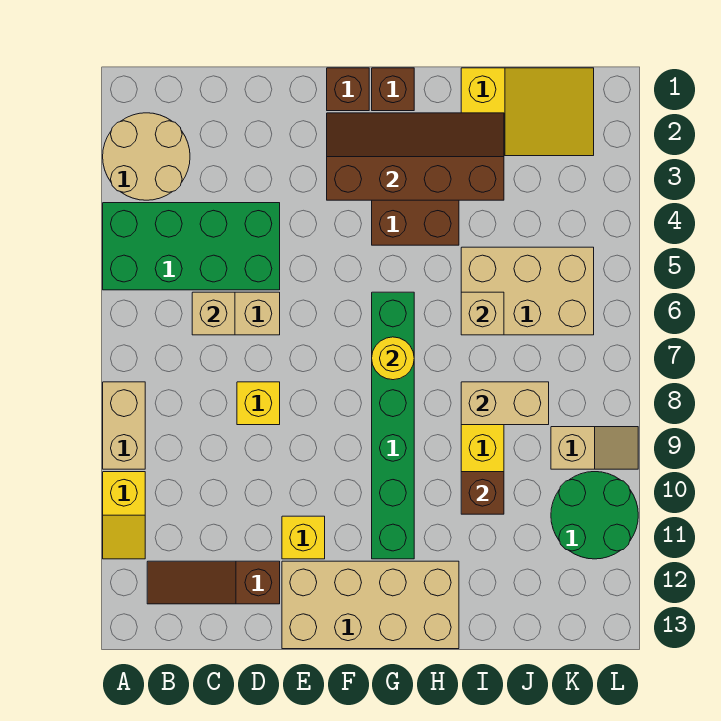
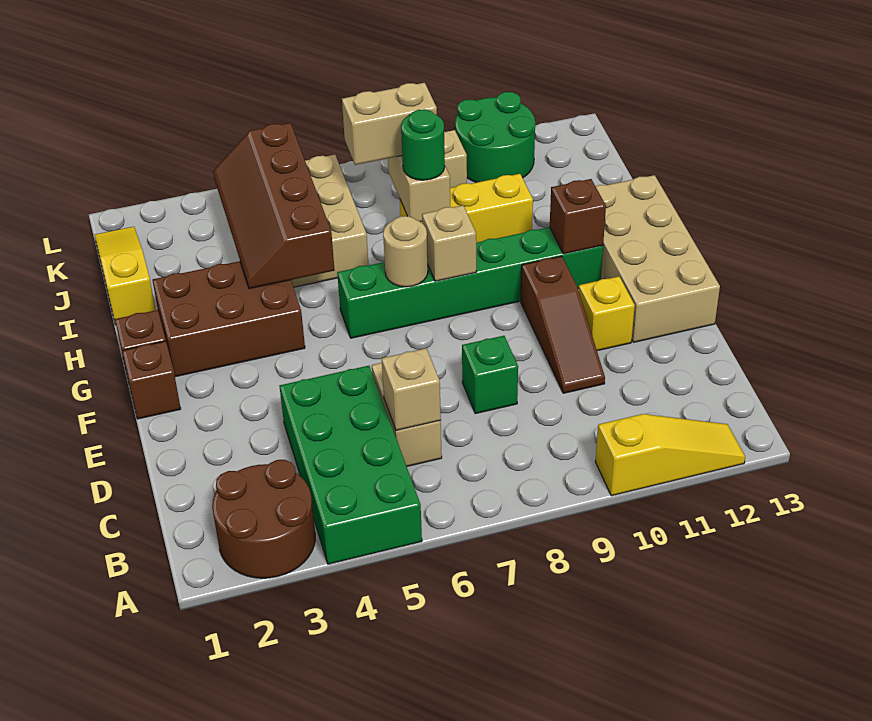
tan round brick A2:B3 level 1 -> brown round brick A2:B3 level 1
tan brick A8:A9 level 1 -> tan brick J7:J8 level 3
yellow slope A10:A11 level 1 top 10 -> yellow slope A10:A12 level 1 top 10
brown slope B12:D12 level 1 top D -> brown slope D10:F10 level 1 top F
yellow brick D8 level 1 -> green brick D8 level 1
brown slope F2:I3 level 2 top 3 -> brown slope H4:K5 level 2 top 5
yellow round brick G7 level 2 -> tan round brick G7 level 2
yellow slope I1:K2 level 1 top I -> yellow slope I1:K1 level 1 top I
tan brick I6 level 2 -> tan brick G8 level 2
none -> green round brick I8 level 3
brown brick I10 level 2 -> brown brick G11 level 2

